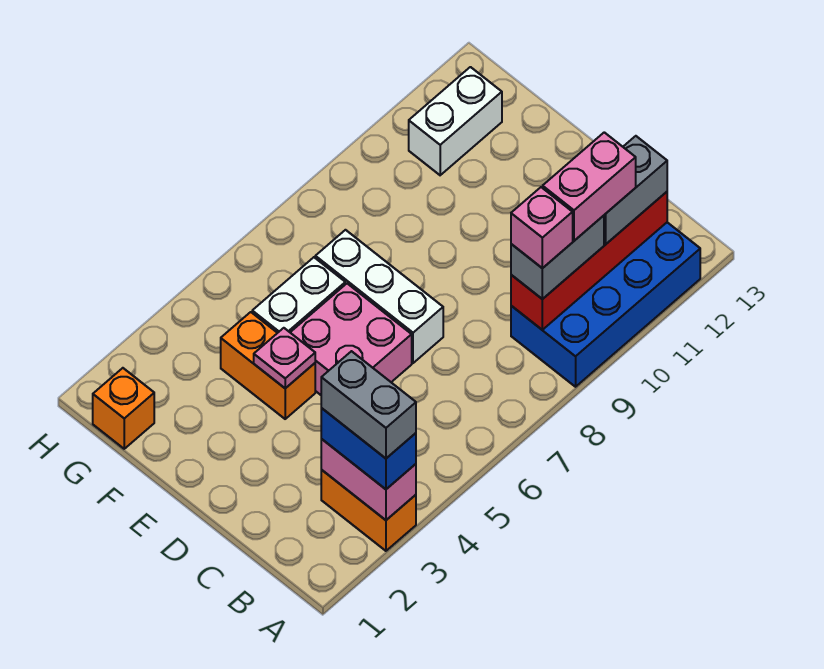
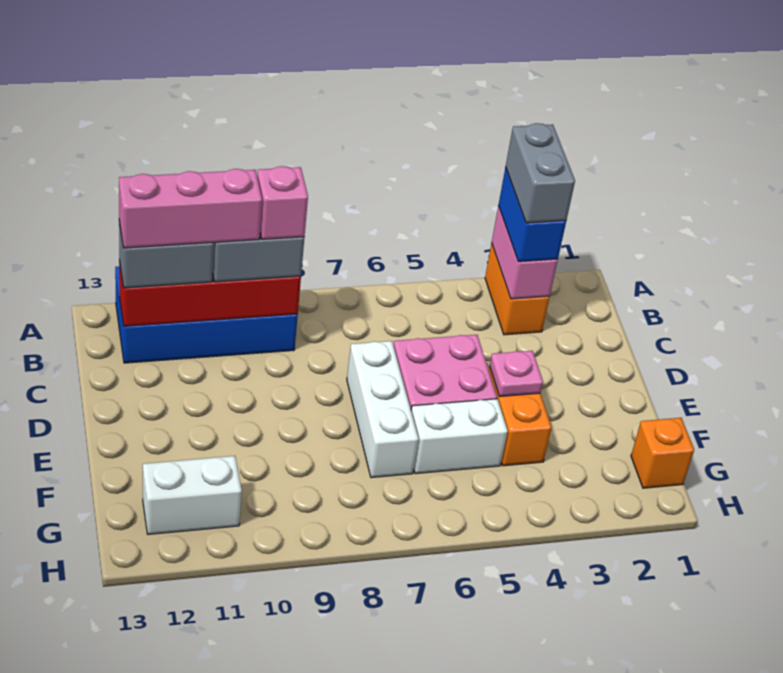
pink brick B10:B11 level 4 -> pink brick B10:B12 level 4

